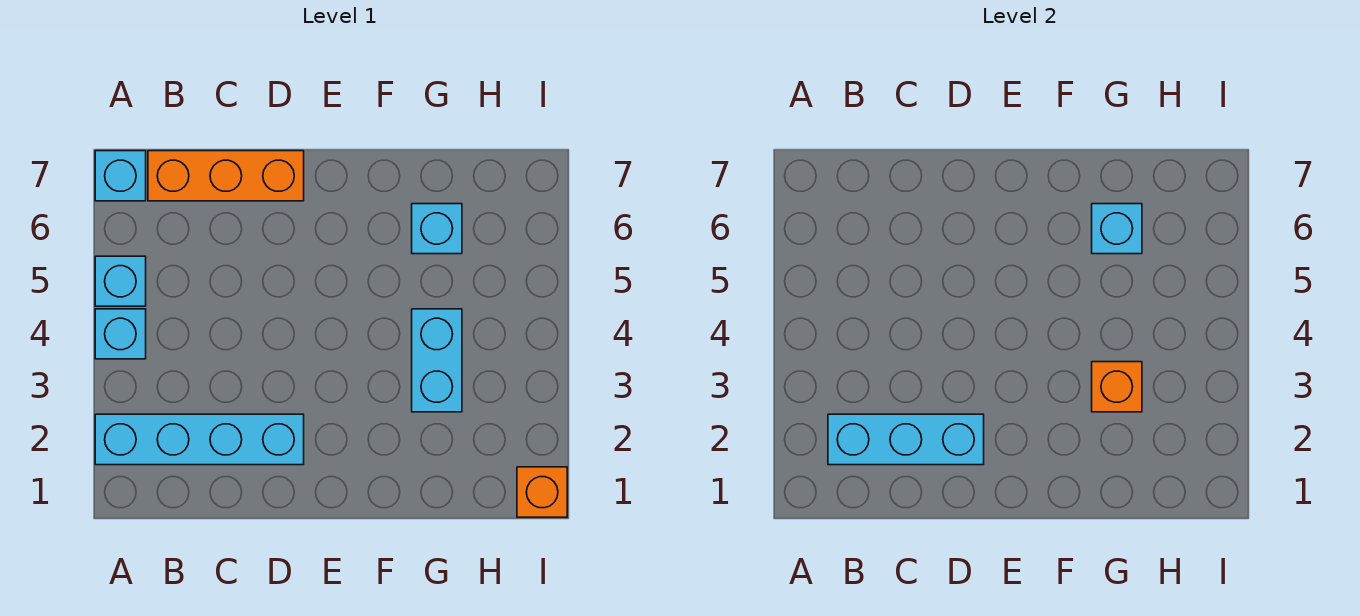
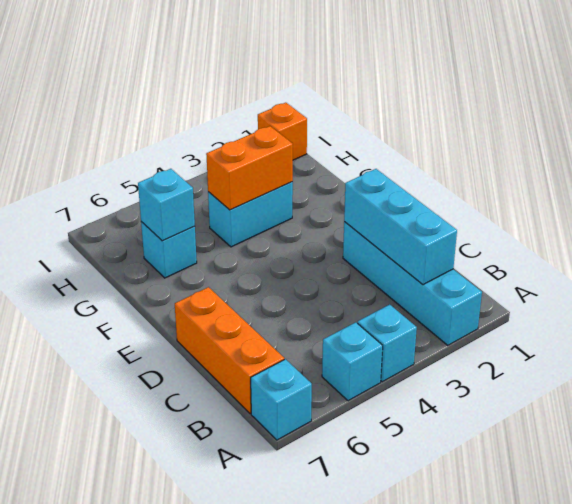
orange brick G3 level 2 -> orange brick G3:G4 level 2

